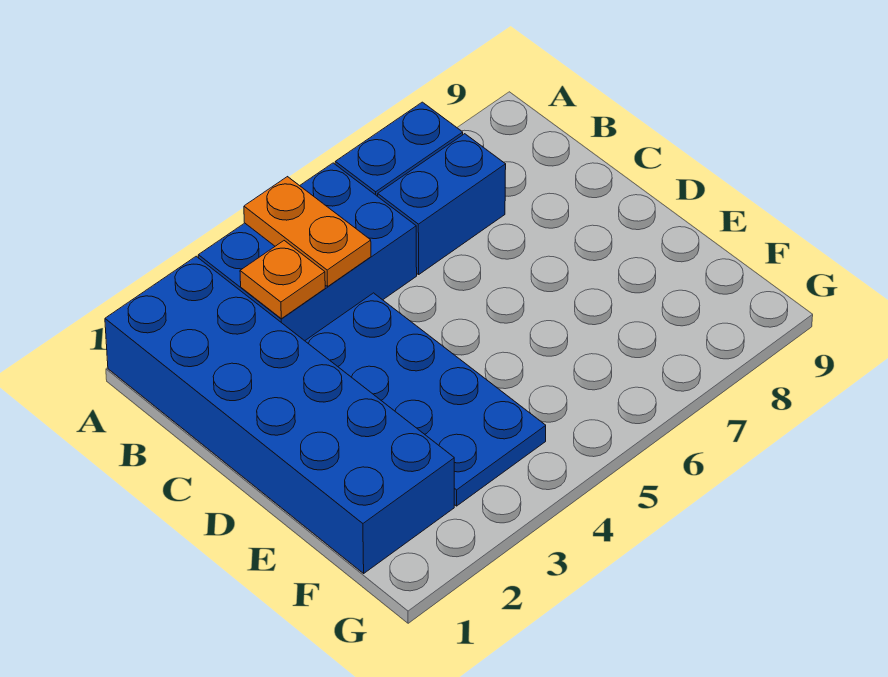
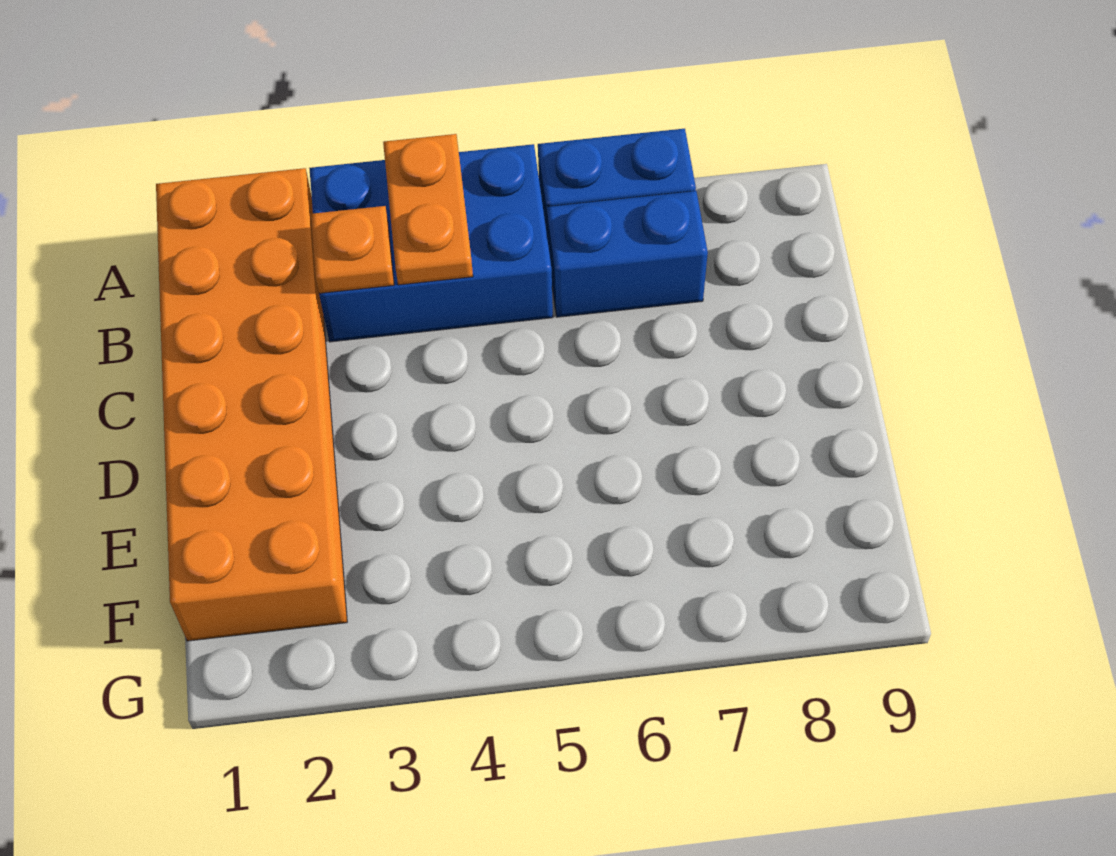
blue brick A1:F2 level 1 -> orange brick A1:F2 level 1
blue plate C3:F4 level 1 -> none

